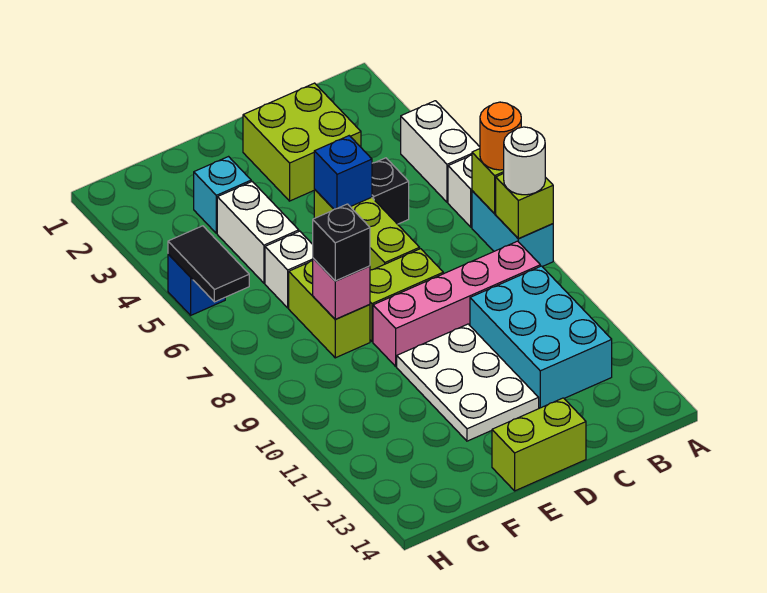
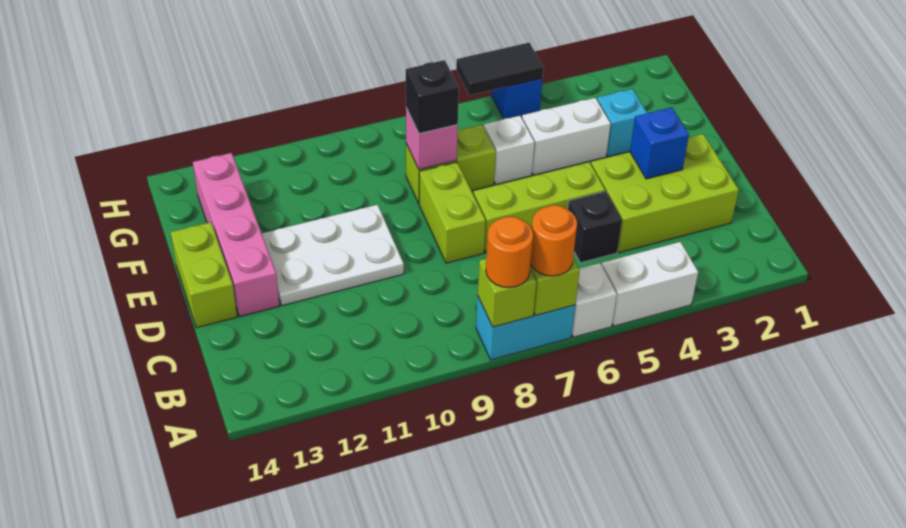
white round brick A8 level 3 -> orange round brick A8 level 3
pink brick B9:E9 level 1 -> pink brick D13:G13 level 1
cyan brick B10:C12 level 1 -> none
lime brick C2:D3 level 1 -> lime brick C2:D4 level 1
blue brick D5 level 2 -> blue brick D3 level 2

